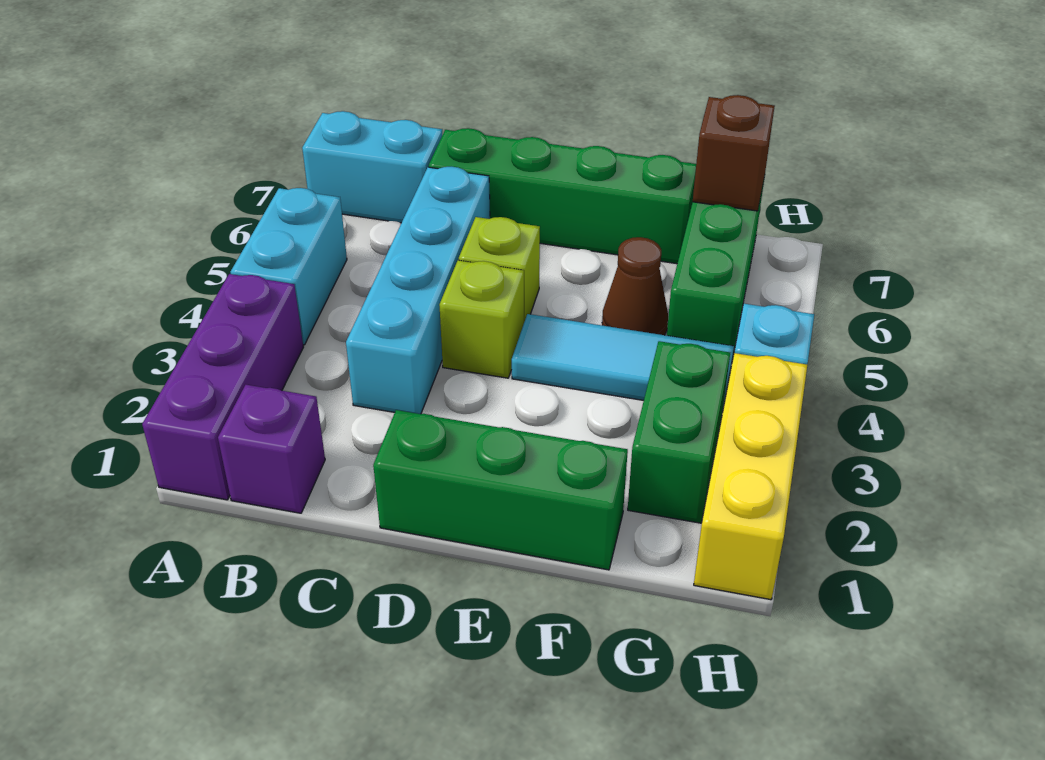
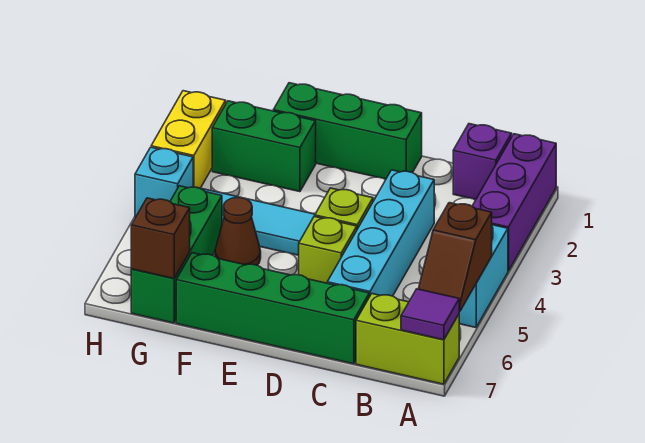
none -> brown slope A5:A6 level 2 top 5
cyan brick A7:B7 level 1 -> lime brick A7:B7 level 1
none -> purple tile A7 level 2
green brick G2:G3 level 1 -> green brick F2:G2 level 1
yellow brick H1:H3 level 1 -> yellow brick H2:H3 level 1

